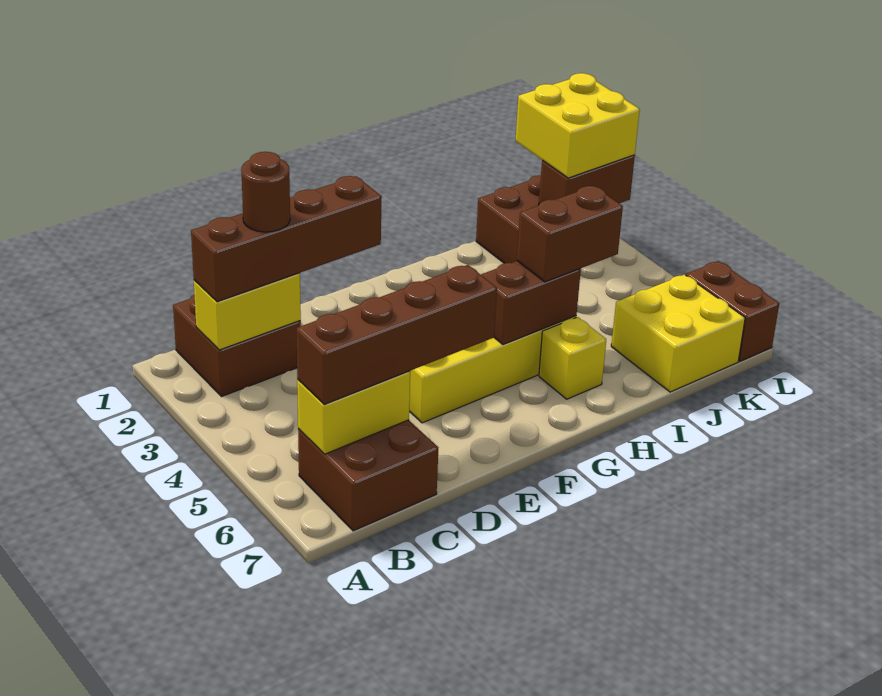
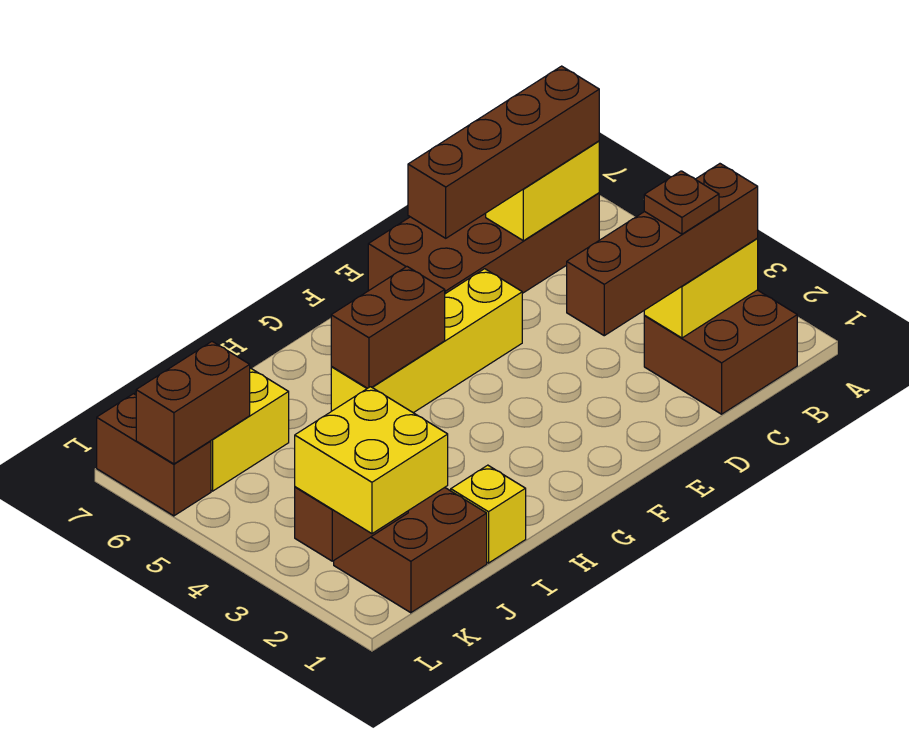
brown brick B6:C7 level 1 -> brown brick B6:E7 level 1
brown round brick C2 level 4 -> brown plate C2 level 4
brown brick H5:I5 level 3 -> brown brick K6:L6 level 2
yellow brick H6 level 1 -> yellow brick I1 level 1

